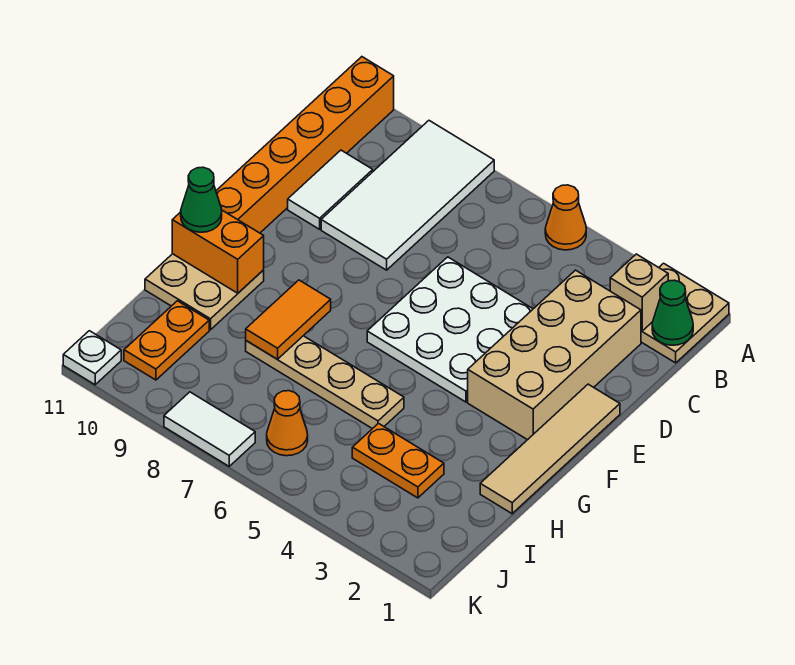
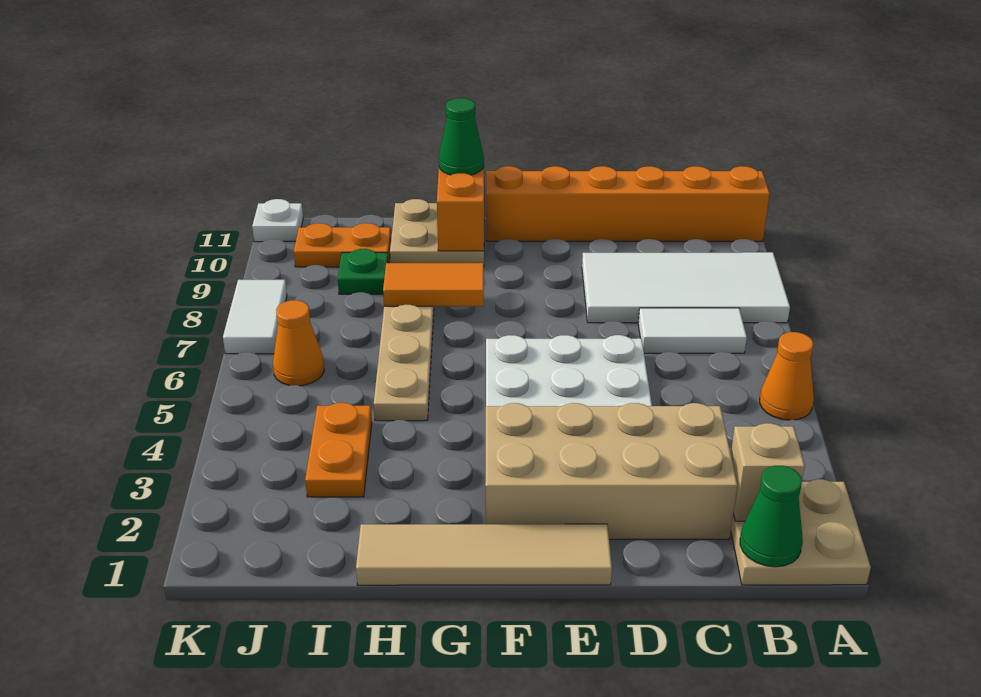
white tile C10:D10 level 1 -> white tile B7:C7 level 1
none -> green plate I9 level 1

